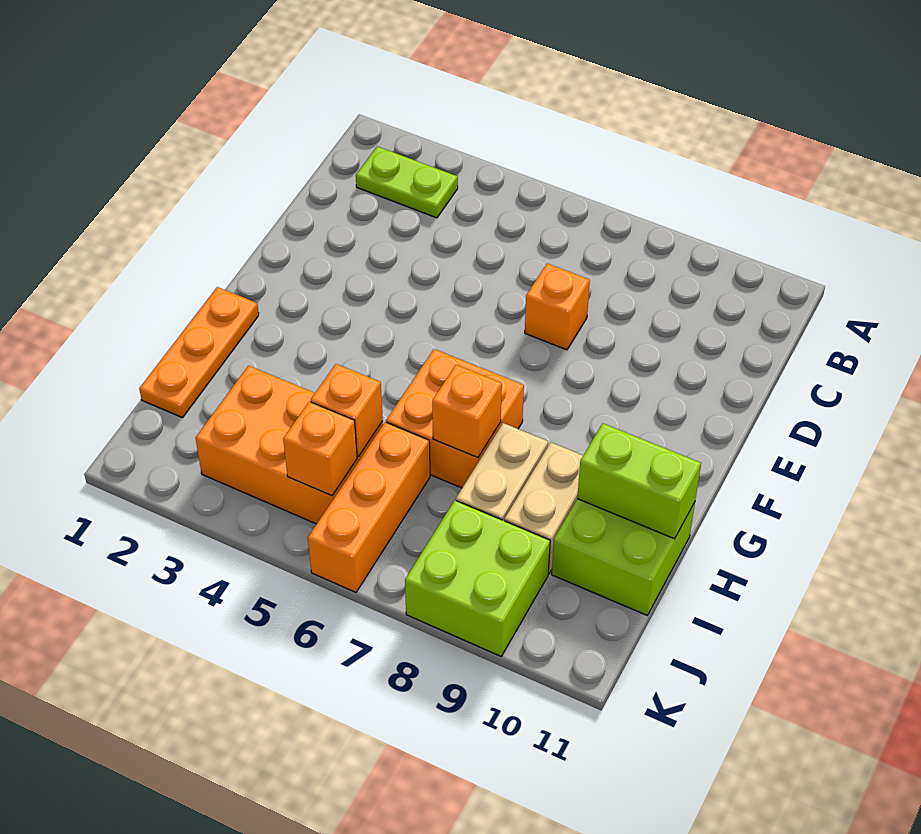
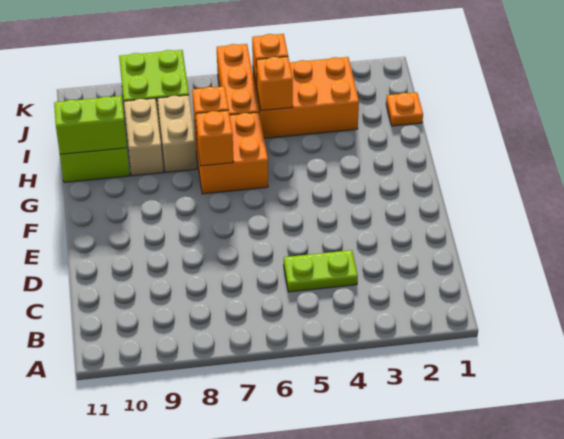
lime plate B2:B3 level 1 -> lime plate C4:C5 level 1
orange brick D7 level 1 -> orange brick G7 level 2
orange plate G1:I1 level 1 -> orange plate I1 level 1

